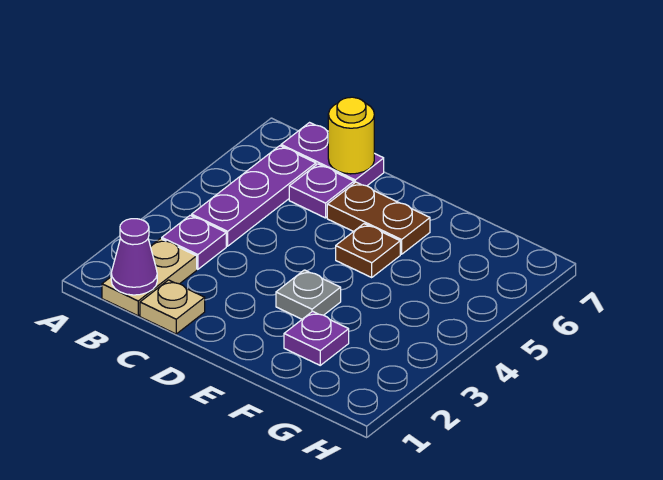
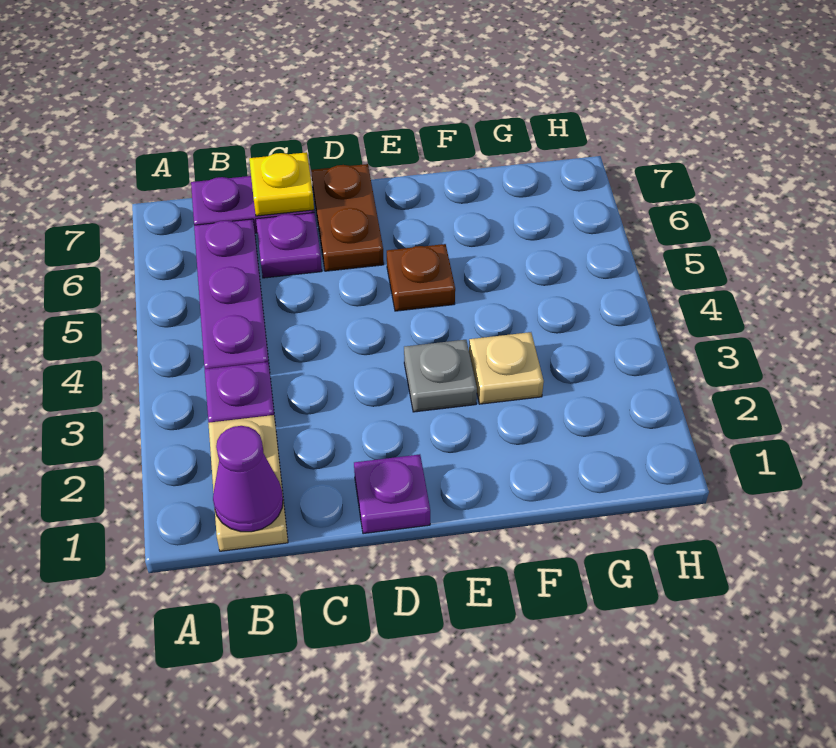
tan plate C1 level 1 -> tan plate F3 level 1
yellow round brick C7 level 2 -> yellow plate C7 level 2
brown plate D6:E6 level 1 -> brown plate D6:D7 level 1
purple plate F2 level 1 -> purple plate D1 level 1

